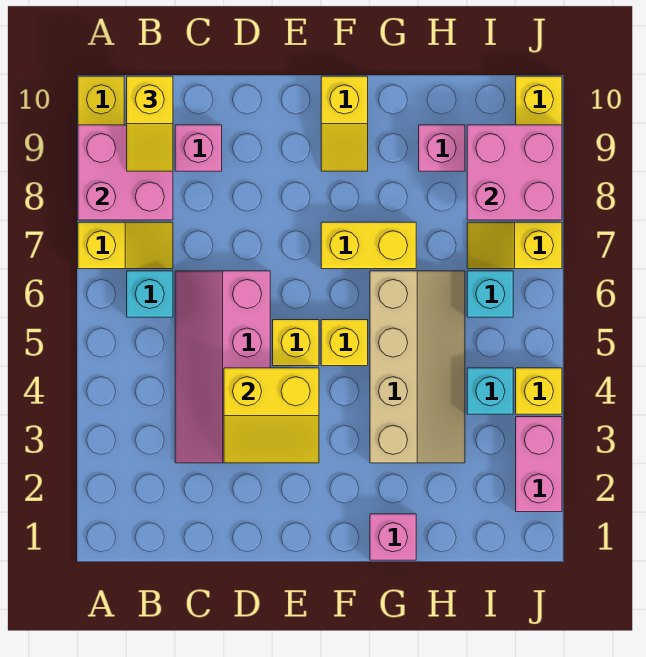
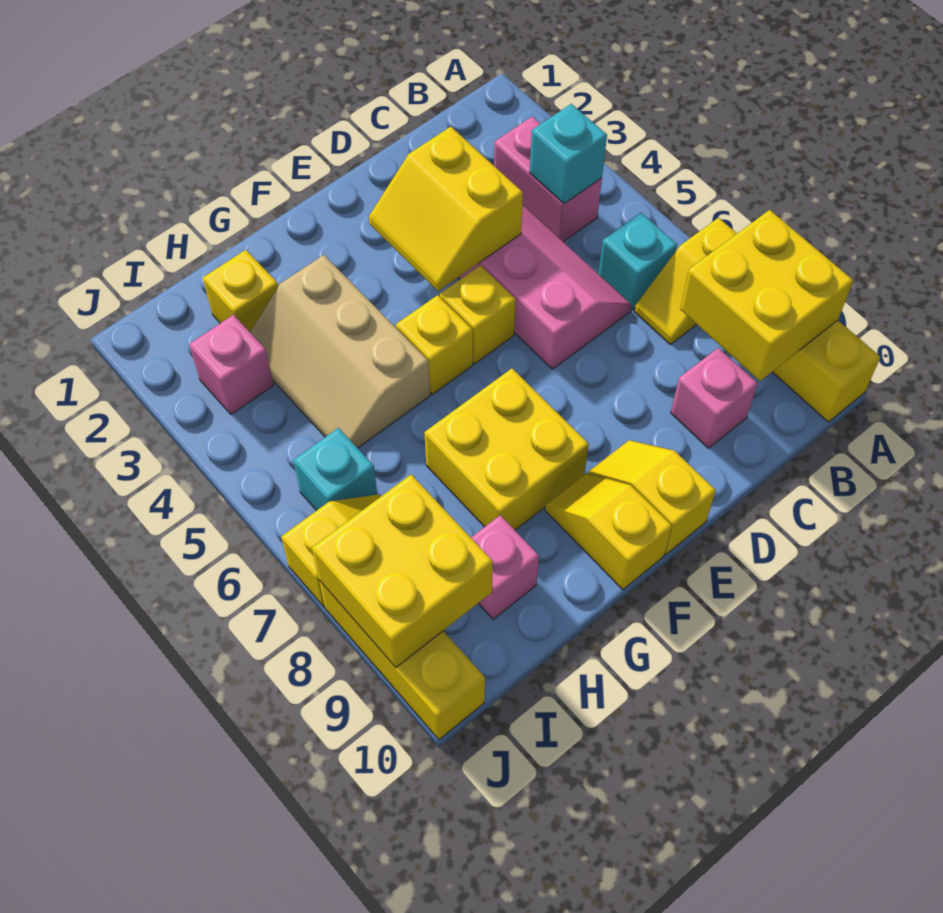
pink brick A8:B9 level 2 -> yellow brick A8:B9 level 2
yellow slope B9:B10 level 3 top 10 -> yellow slope E9:E10 level 1 top 10
yellow slope D3:E4 level 2 top 4 -> yellow slope D3:E4 level 2 top D
yellow brick F7:G7 level 1 -> yellow brick F7:G8 level 1
pink brick G1 level 1 -> pink brick I3 level 1
tan slope G3:H6 level 1 top G -> tan slope G3:H5 level 1 top G
cyan brick I4 level 1 -> cyan brick B4 level 2
pink brick I8:J9 level 2 -> yellow brick I8:J9 level 2
pink brick J2:J3 level 1 -> pink brick B3:B4 level 1
yellow brick J4 level 1 -> yellow brick H2 level 1

